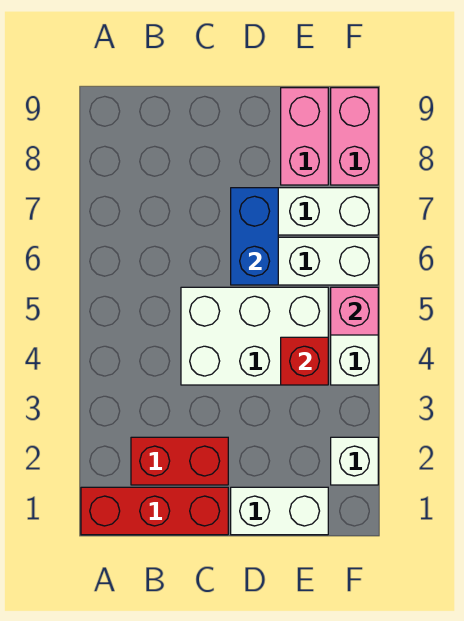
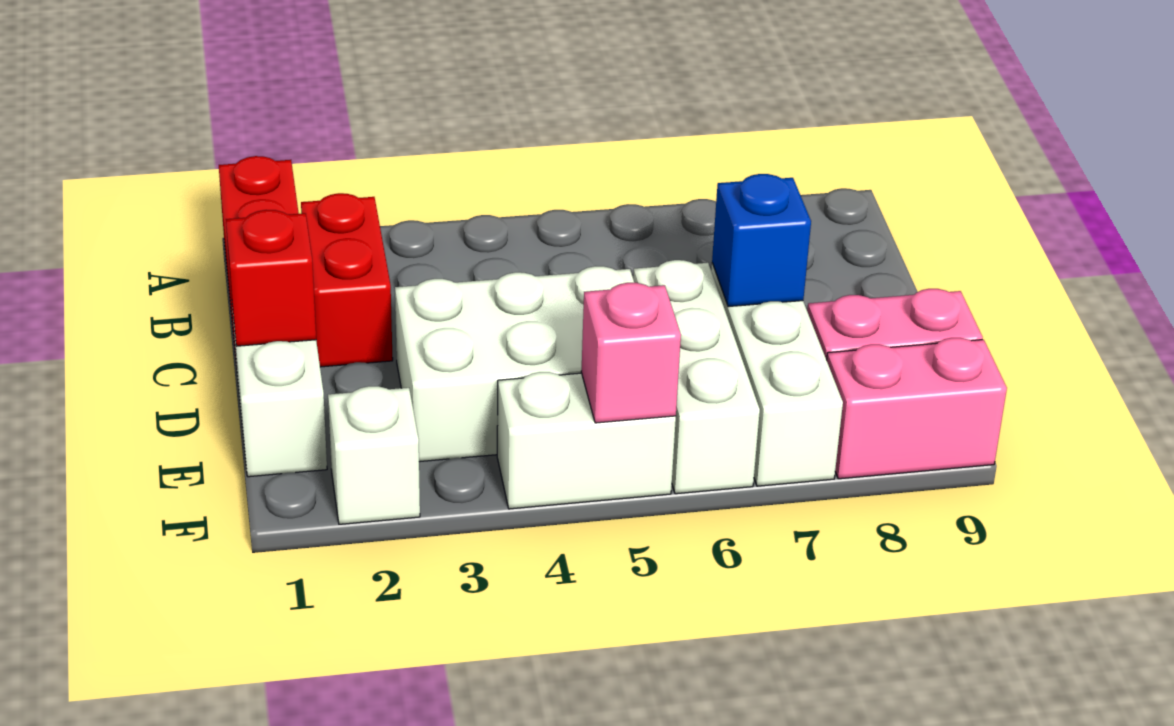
white brick C4:E5 level 1 -> white brick D3:E5 level 1
blue brick D6:D7 level 2 -> blue brick D7 level 2
red brick E4 level 2 -> red brick D1 level 2

